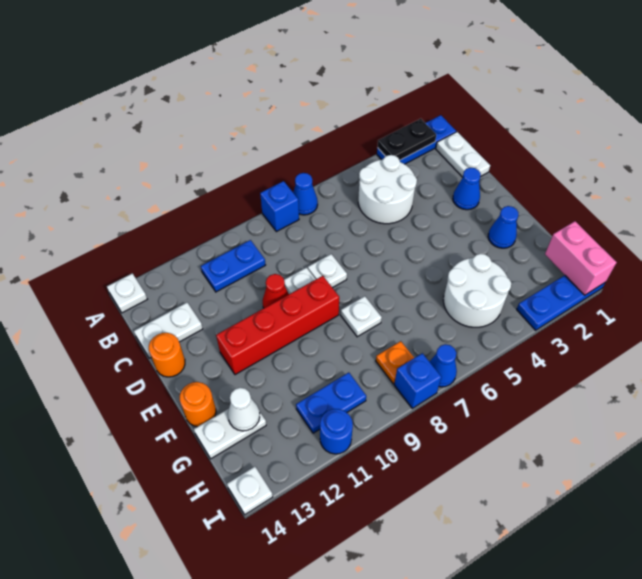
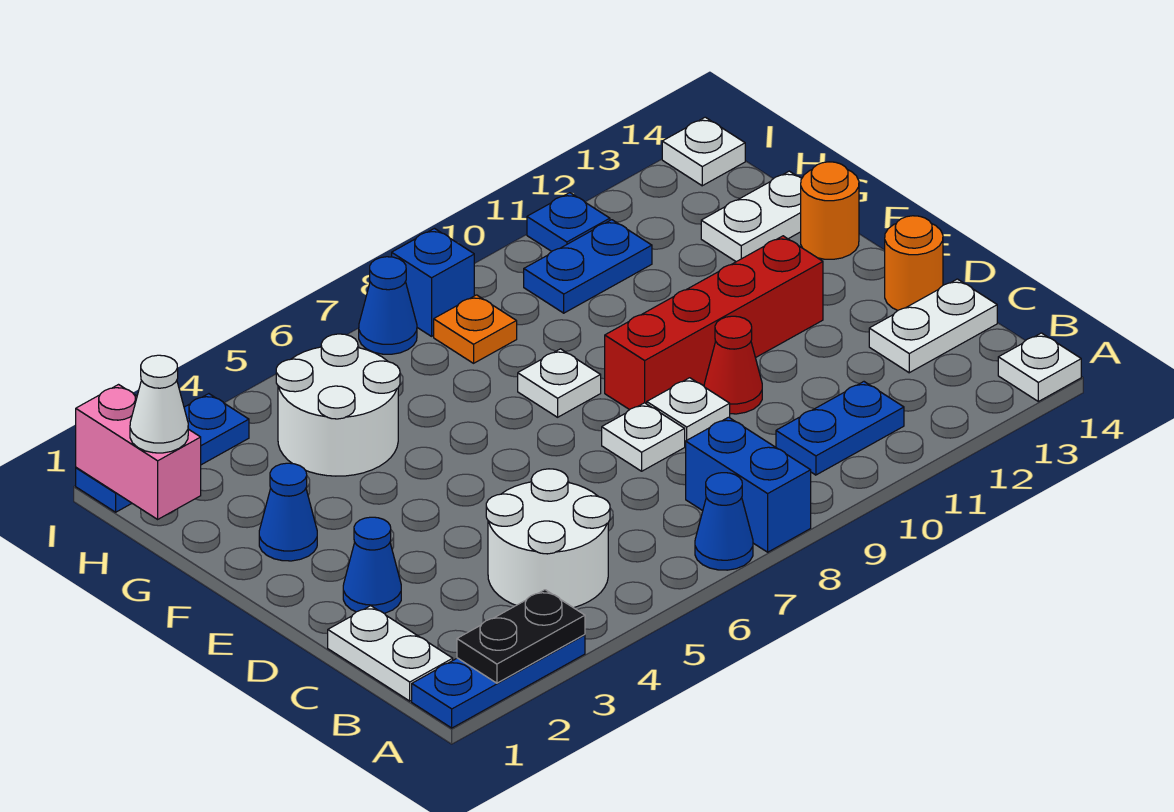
blue brick A8 level 1 -> blue brick A8:B8 level 1
white cone G13 level 2 -> white cone H1 level 3
blue round brick I11 level 1 -> blue plate I11 level 1

